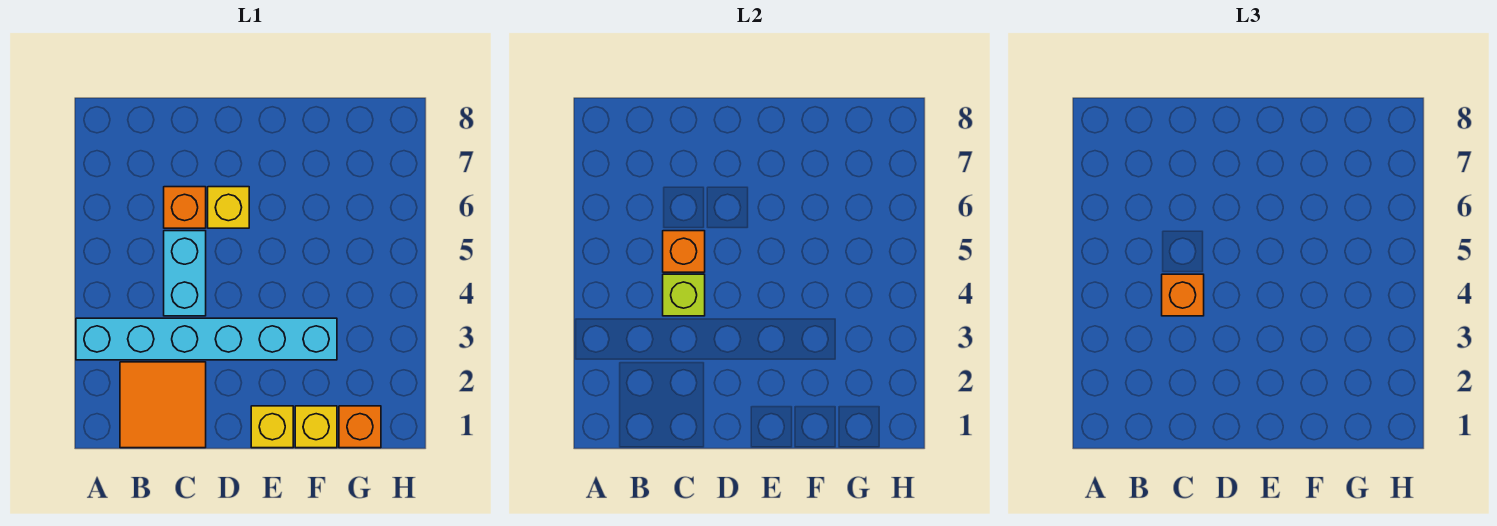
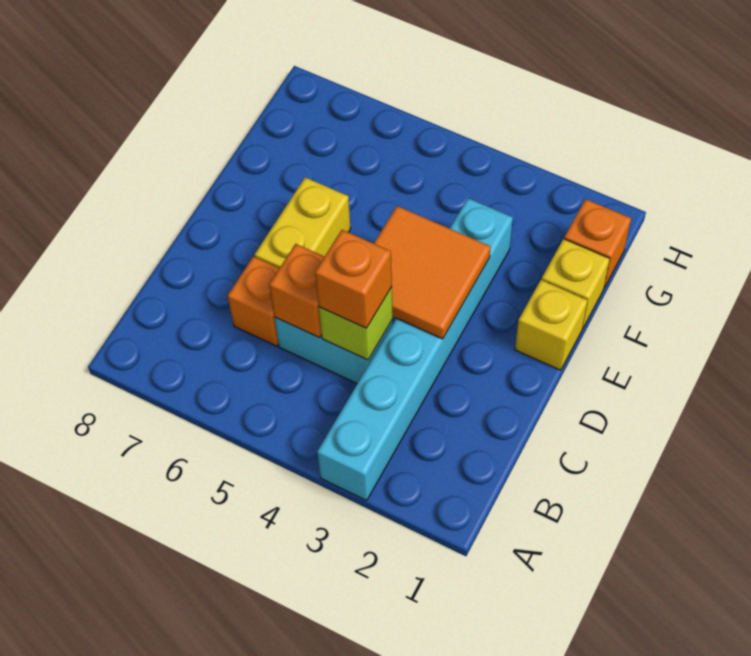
orange tile B1:C2 level 1 -> orange tile D3:E4 level 2
yellow brick D6 level 1 -> yellow brick D6:E6 level 1

